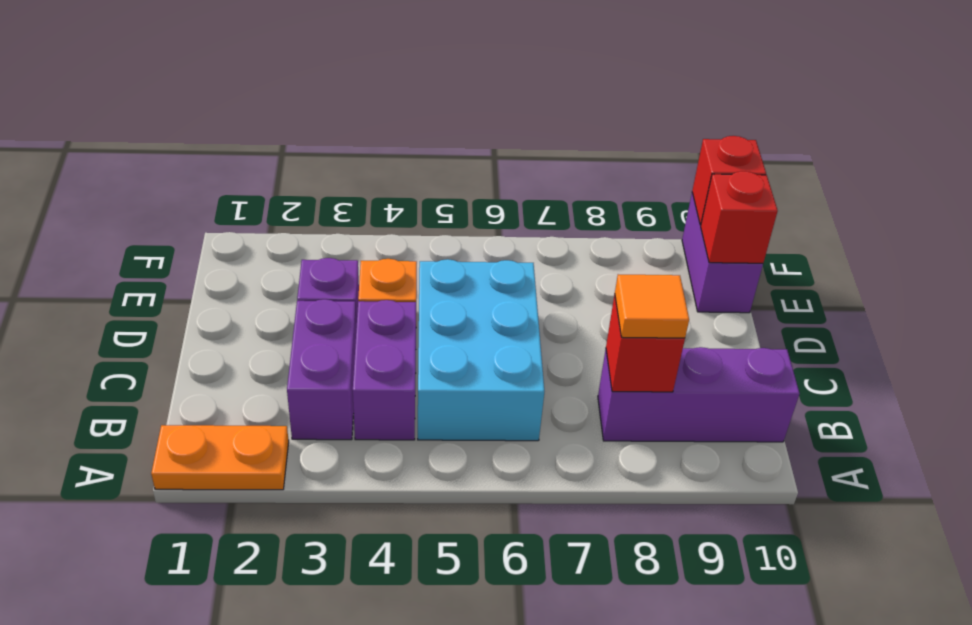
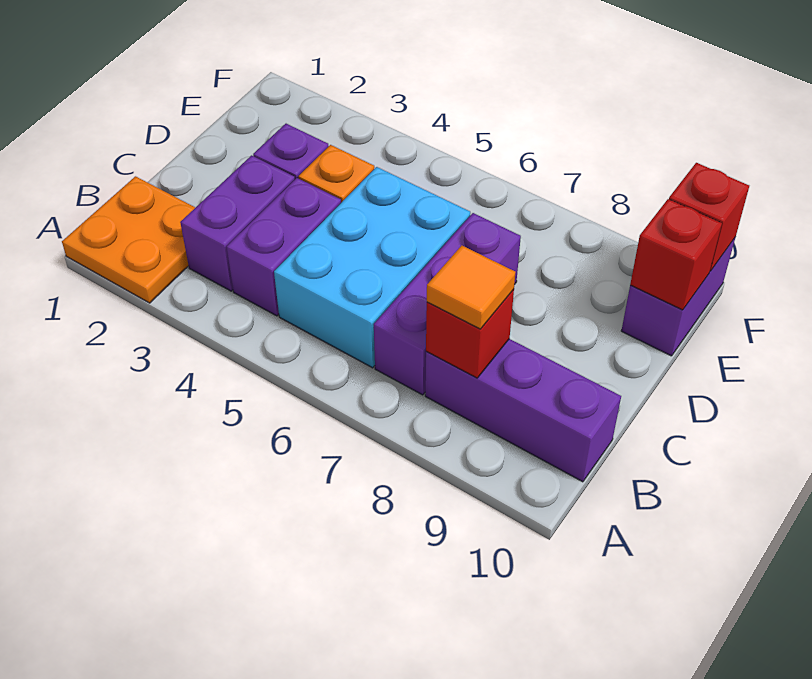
orange plate A1:A2 level 1 -> orange plate A1:B2 level 1
none -> purple brick B7:D7 level 1

